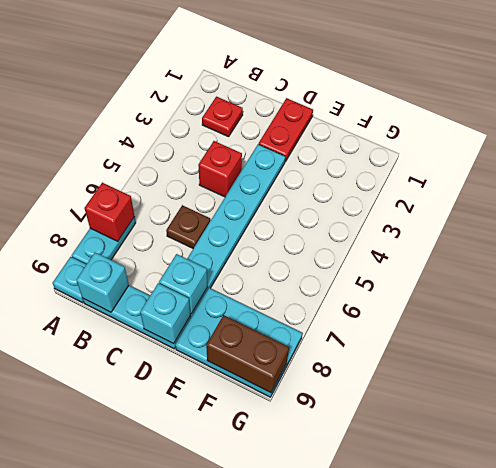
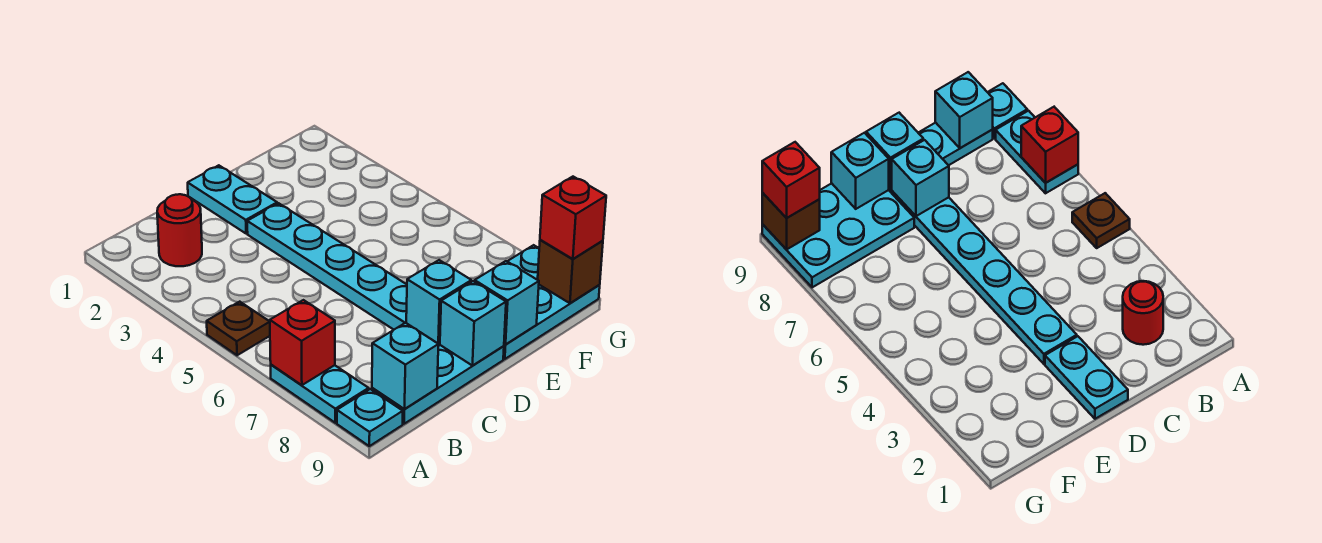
red plate B2 level 1 -> red round brick B2 level 1
red brick C4 level 1 -> red brick G9 level 3
brown plate C6 level 1 -> brown plate A5 level 1
red plate D1:D2 level 1 -> cyan plate D1:D2 level 1
none -> cyan brick E9 level 2
brown brick F9:G9 level 2 -> brown brick G9 level 2

